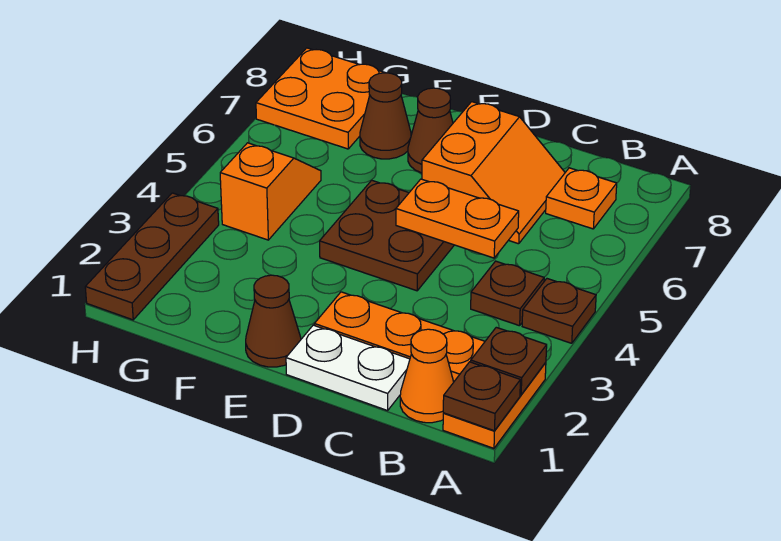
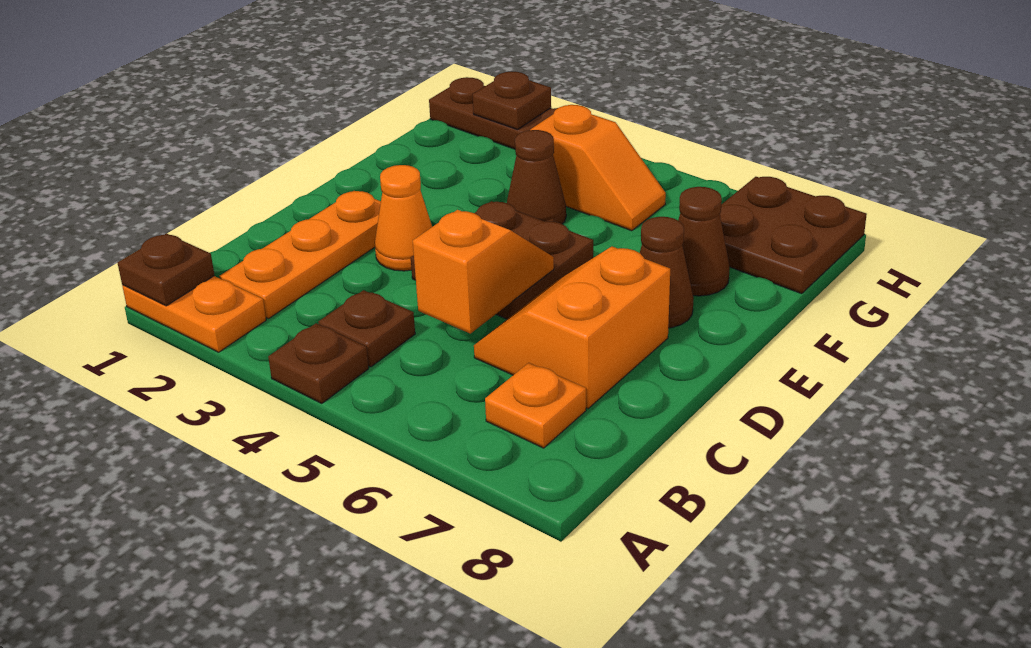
brown plate A2 level 2 -> brown plate H2 level 2
orange cone B1 level 1 -> orange cone D3 level 1
white plate C1:D1 level 1 -> none
orange plate C5:D5 level 2 -> orange slope C5:D5 level 2 top C
orange slope C6:D7 level 1 top D -> orange slope C6:D7 level 1 top 7
brown cone E1 level 1 -> brown cone F4 level 1
orange plate G7:H8 level 1 -> brown plate G7:H8 level 1

